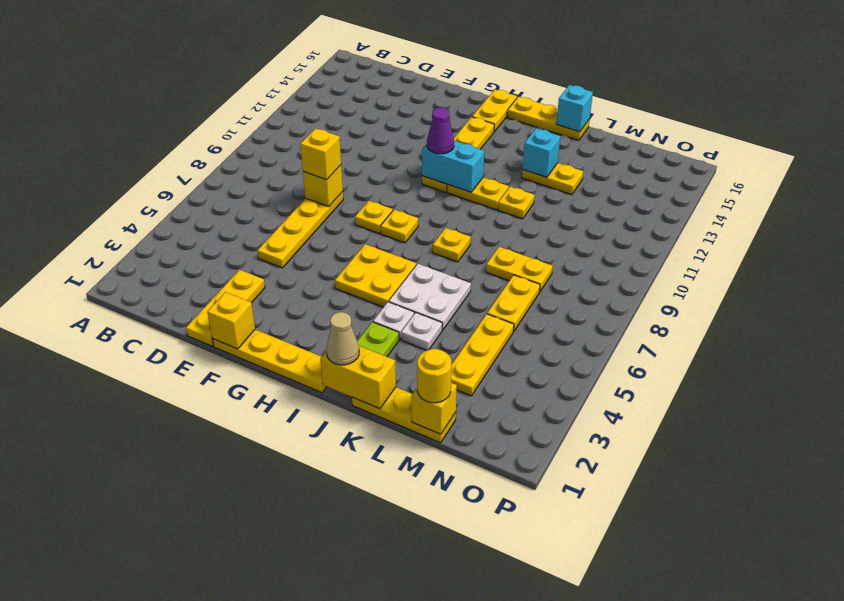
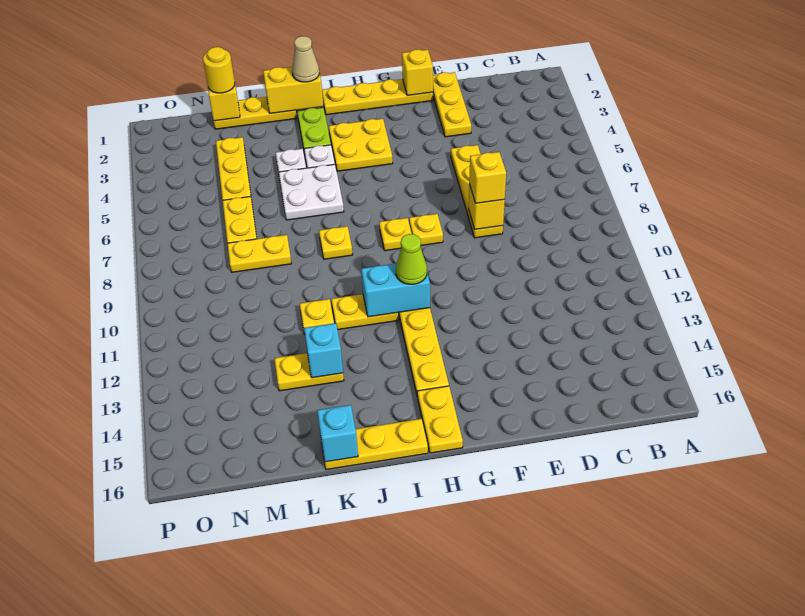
yellow plate H5:I6 level 1 -> yellow plate H3:I4 level 1
purple cone H11 level 3 -> lime cone H11 level 3

